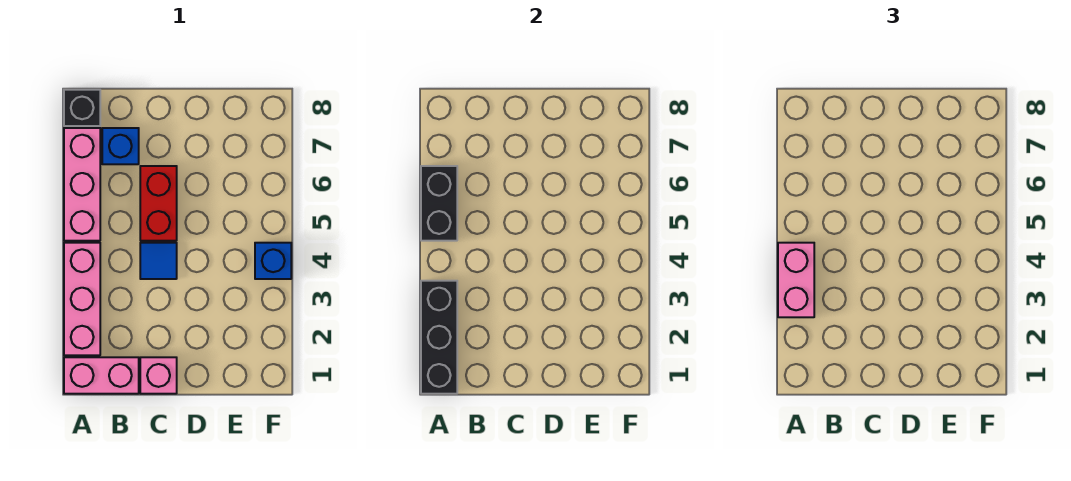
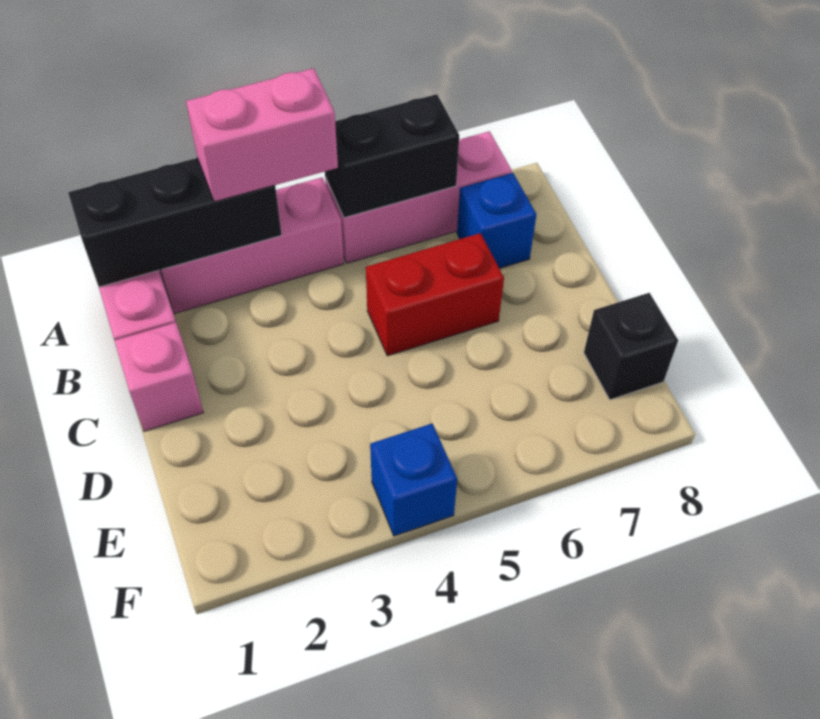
black brick A8 level 1 -> black brick E8 level 1
blue tile C4 level 1 -> none

